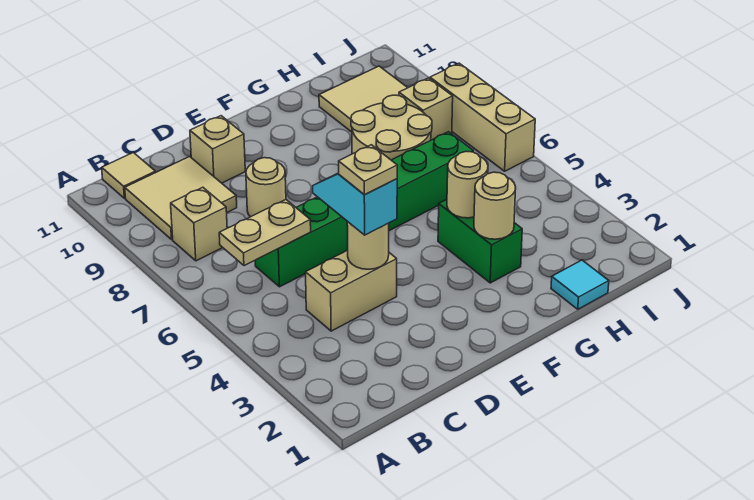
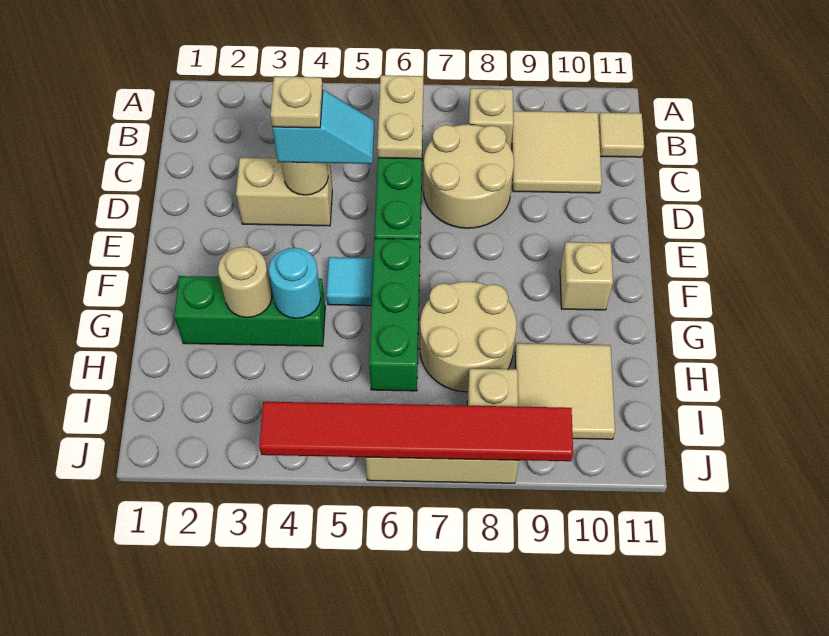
tan brick C4:D4 level 1 -> tan brick D3:D4 level 1
tan round brick D8 level 1 -> tan round brick C7:D8 level 1
tan brick D10 level 1 -> tan brick F10 level 1
green brick G3:G4 level 1 -> green brick G2:G4 level 1
tan round brick G4 level 2 -> cyan round brick G4 level 2
cyan tile H1 level 1 -> cyan tile F5 level 1
none -> red tile J4:J9 level 2

